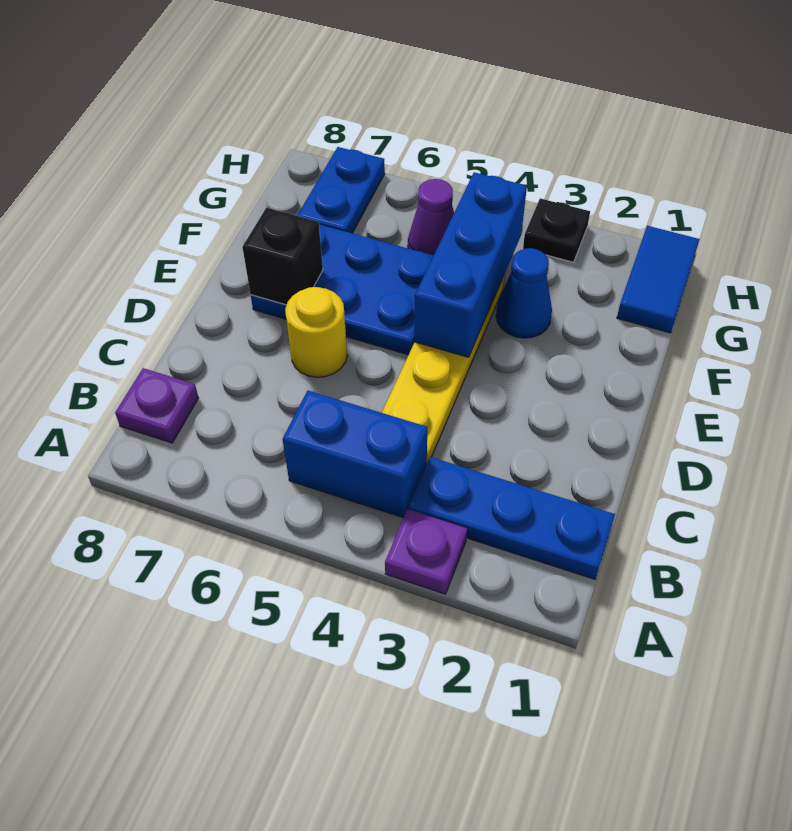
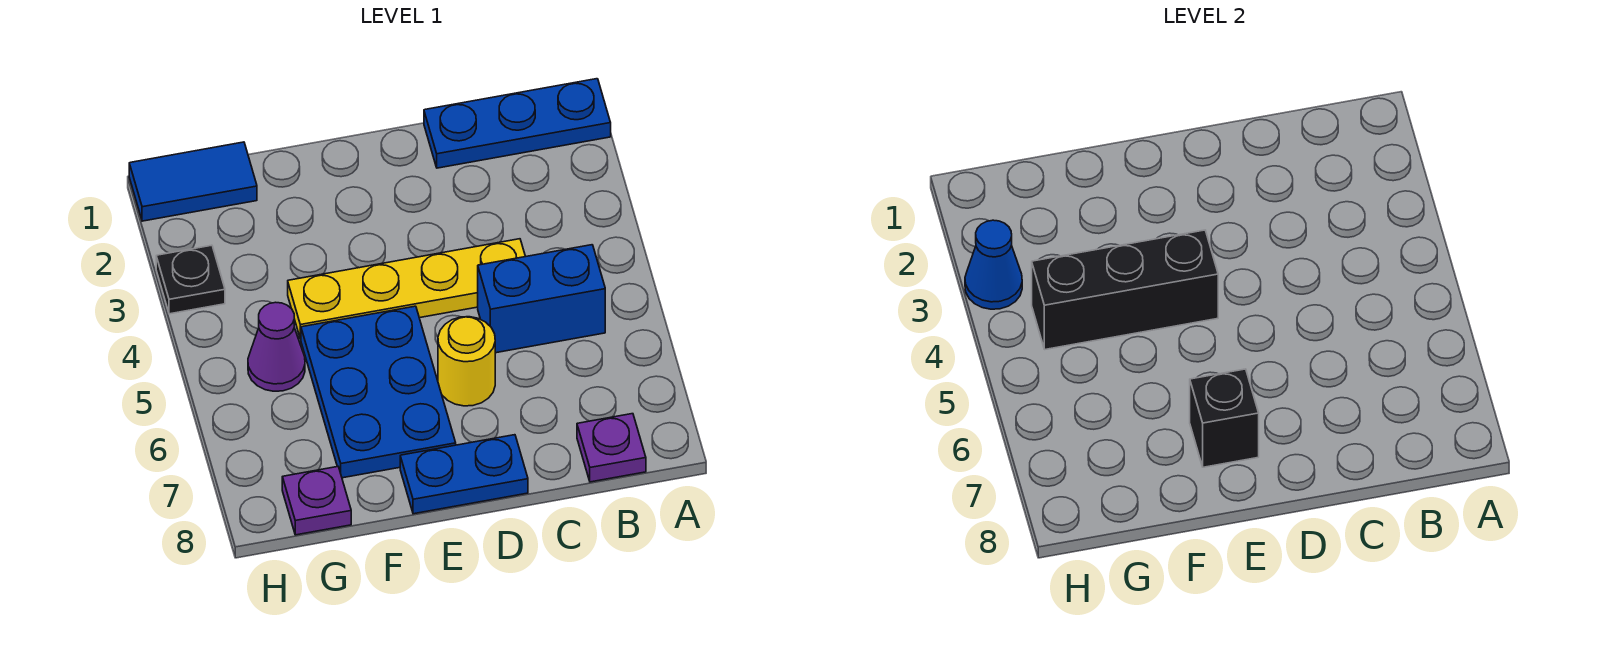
purple plate A3 level 1 -> purple plate G8 level 1
blue plate B1:B3 level 1 -> blue plate A1:C1 level 1
blue brick B4:B5 level 1 -> blue brick B5:C5 level 1
blue brick E4:G4 level 2 -> black brick E4:G4 level 2
blue cone F3 level 1 -> blue cone H3 level 2
blue plate G7:H7 level 1 -> blue plate D8:E8 level 1

